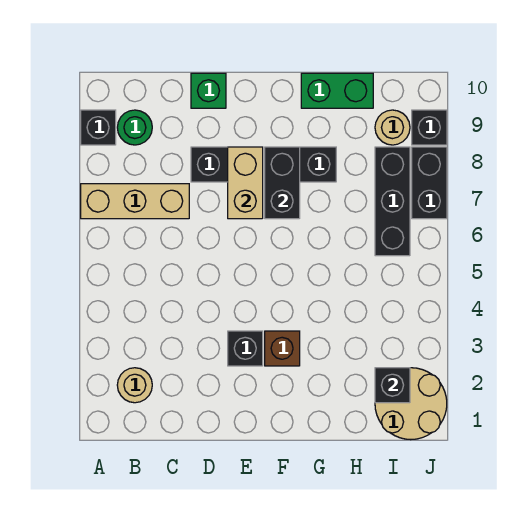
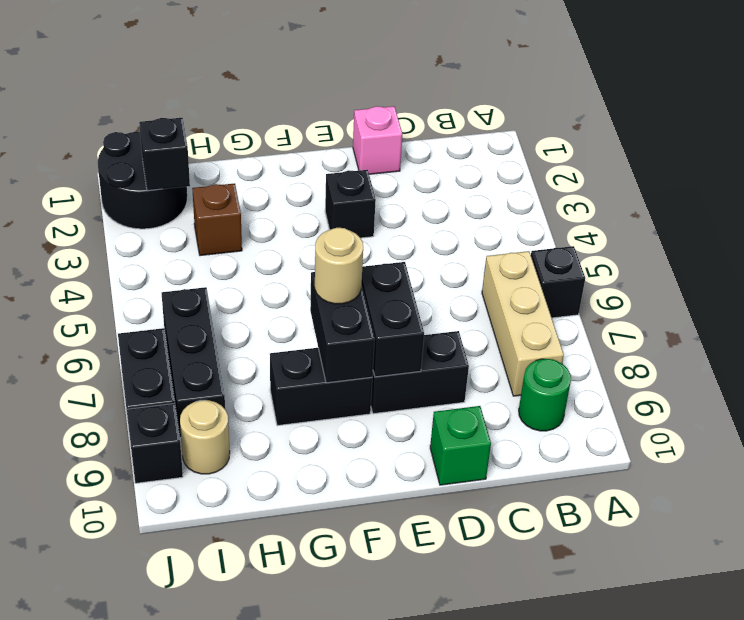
tan brick A7:C7 level 1 -> tan brick B6:B8 level 1
black brick A9 level 1 -> black brick A6 level 1
tan round brick B2 level 1 -> tan round brick F7 level 3
none -> pink brick D1 level 1
tan brick E7:E8 level 2 -> black brick E7:E8 level 2
brown brick F3 level 1 -> brown brick H3 level 1
green brick G10:H10 level 1 -> none
tan round brick I1:J2 level 1 -> black round brick I1:J2 level 1

